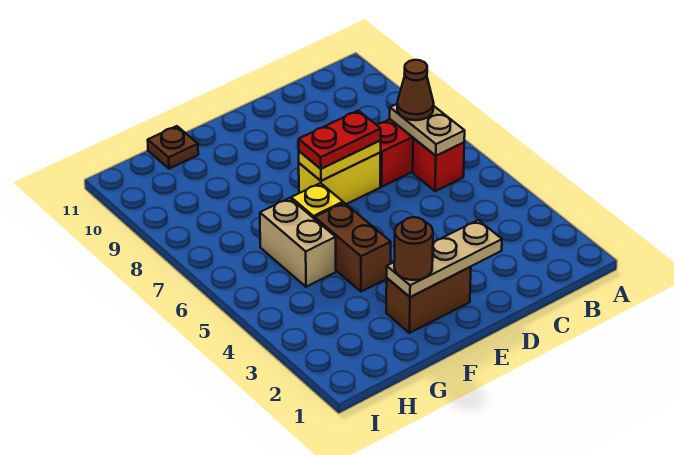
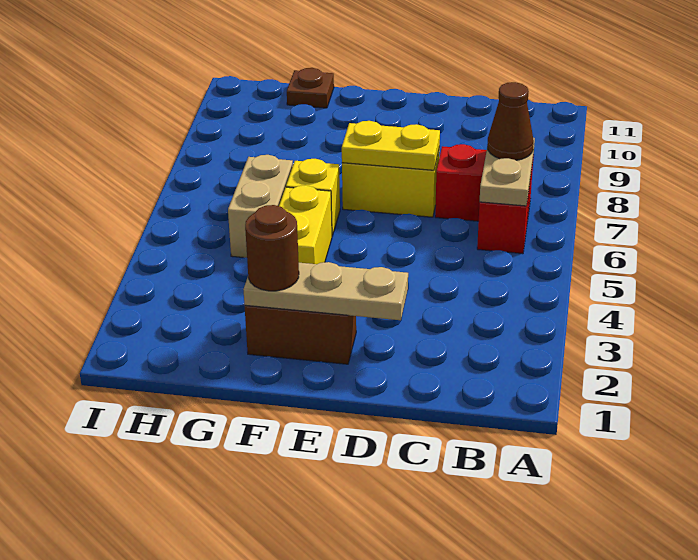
red plate D7:E7 level 3 -> none
brown brick F4:F5 level 1 -> yellow brick F4:F5 level 1

